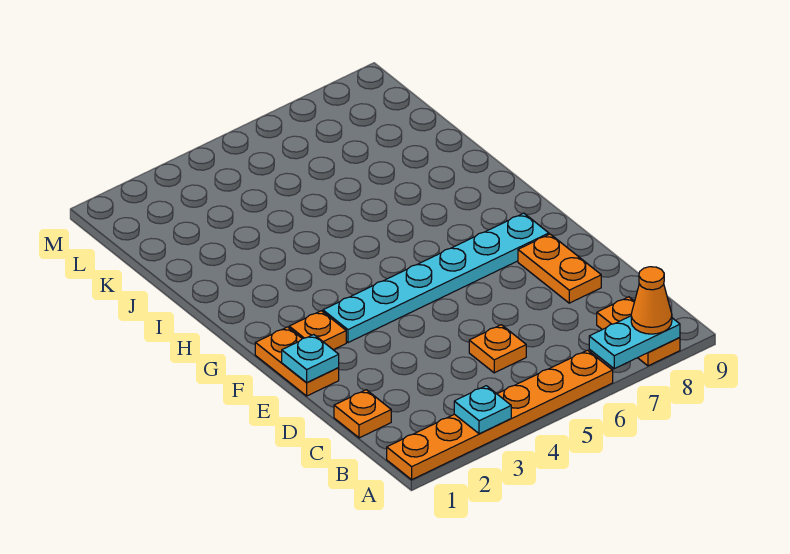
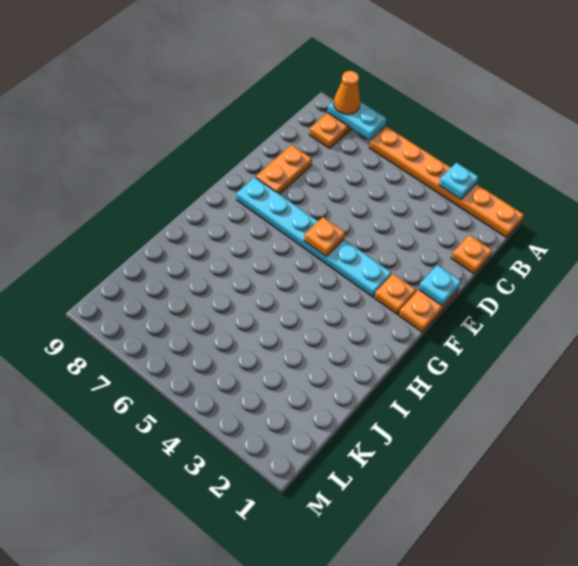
orange plate C5 level 1 -> orange plate F5 level 2

